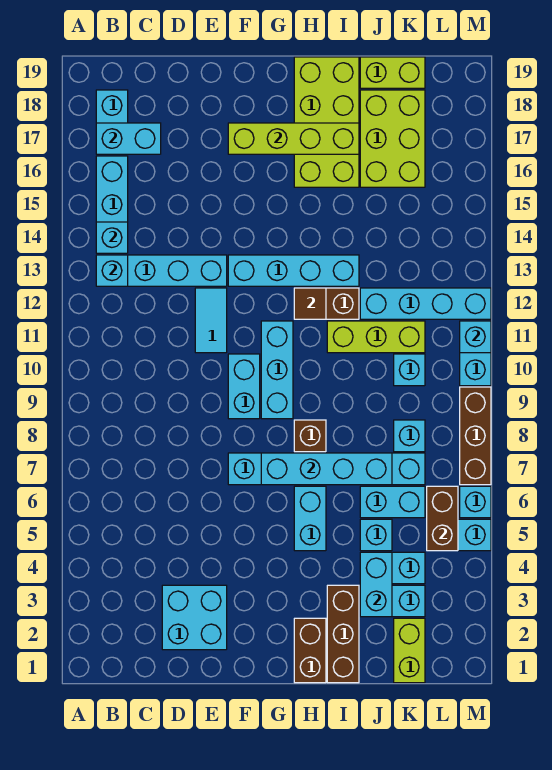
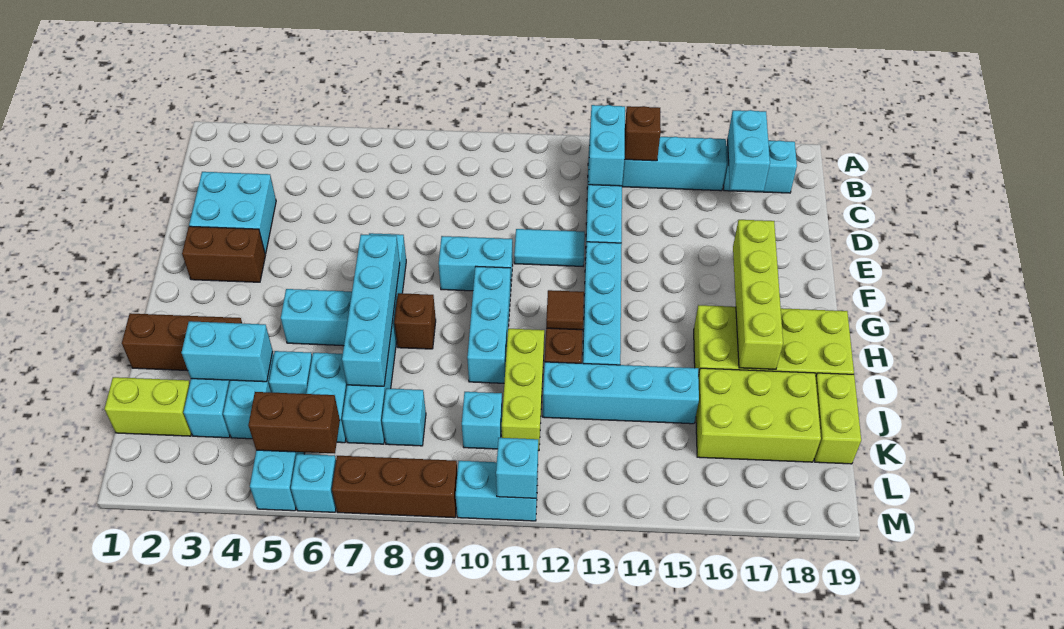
cyan brick B13 level 2 -> cyan brick B13:C13 level 2
cyan brick B14 level 2 -> brown brick B14 level 2
cyan brick G9:G11 level 1 -> cyan brick G10:I10 level 1
brown brick H1:H2 level 1 -> brown brick F2:F3 level 1
cyan brick J12:M12 level 1 -> cyan brick J12:J15 level 1

